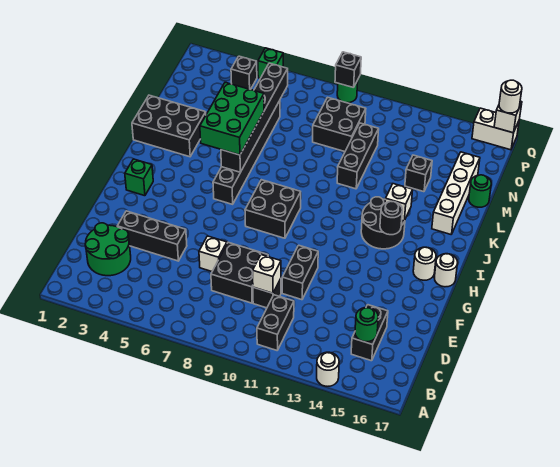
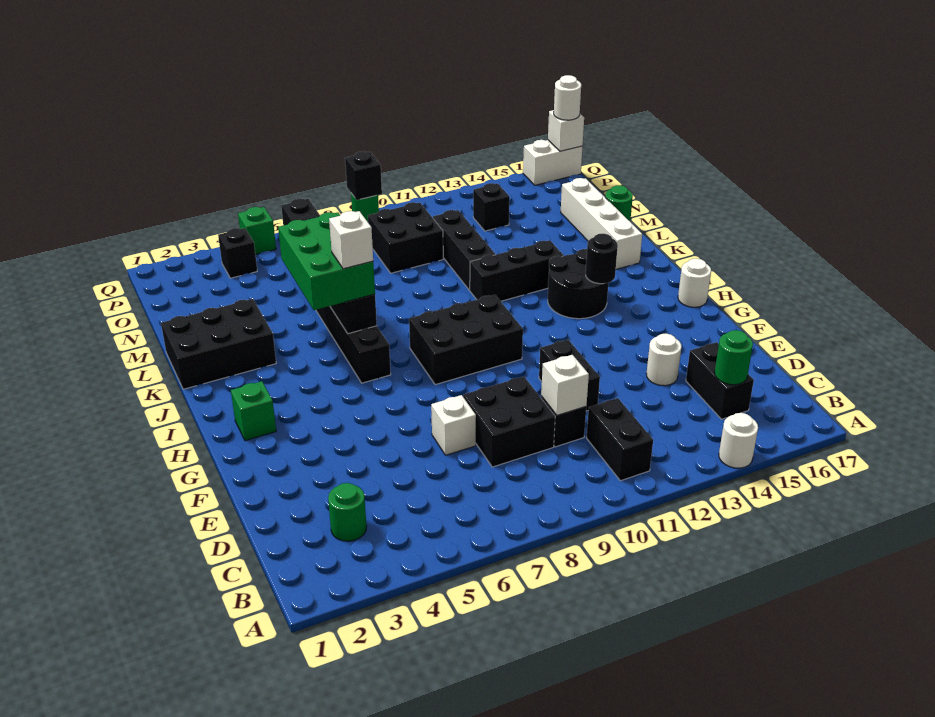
green round brick C2:D3 level 1 -> green round brick C3 level 1
black brick E3:E5 level 1 -> black brick K11:K13 level 1
black brick H8:I9 level 1 -> black brick H8:I10 level 1
white round brick H16 level 1 -> white round brick E14 level 1
white brick J14 level 2 -> white brick J6 level 4
black brick M14 level 1 -> black brick O13 level 1

